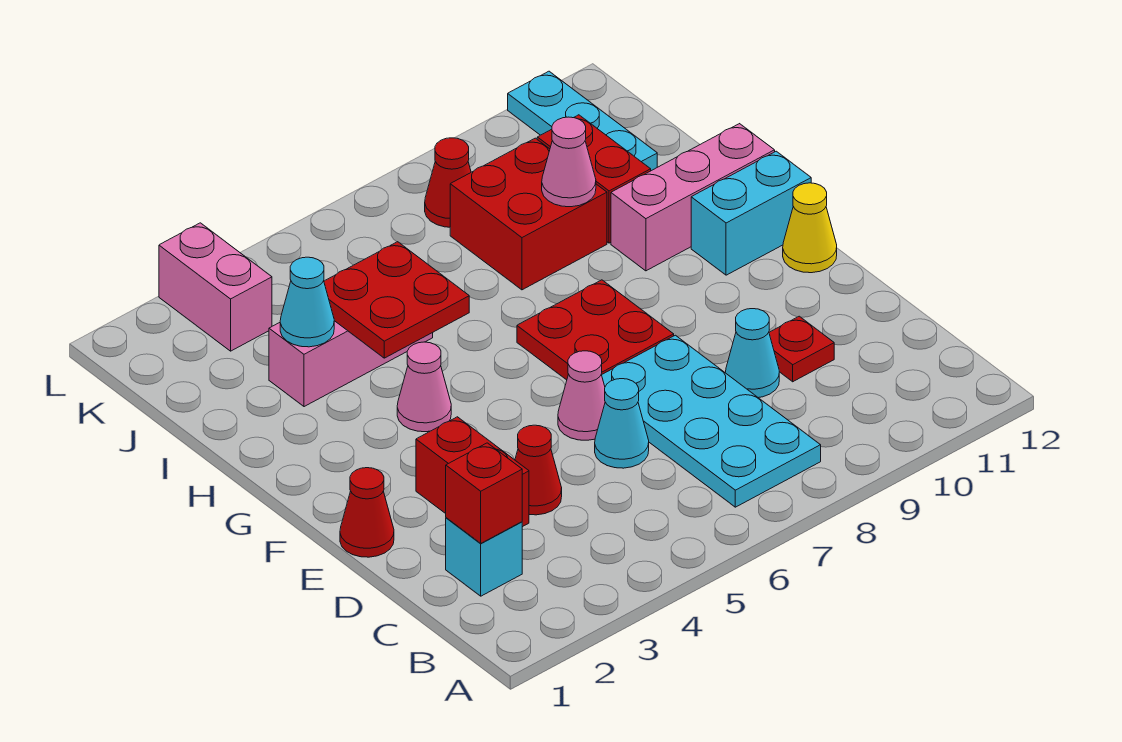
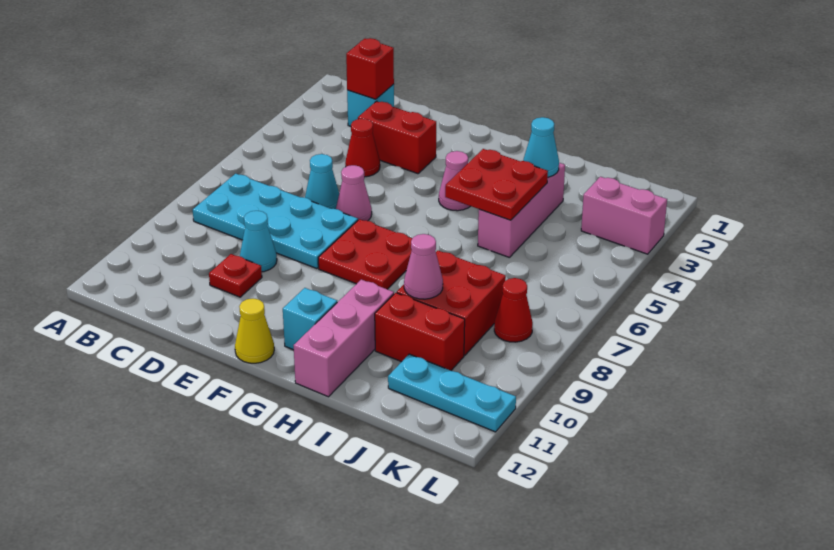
red cone E1 level 1 -> none
cyan brick G11:G12 level 1 -> cyan brick G11 level 1

